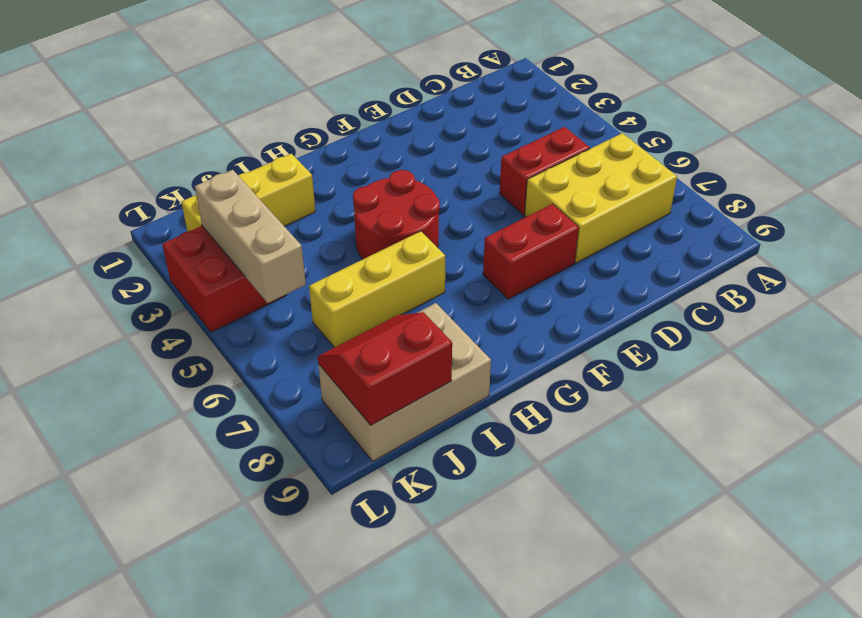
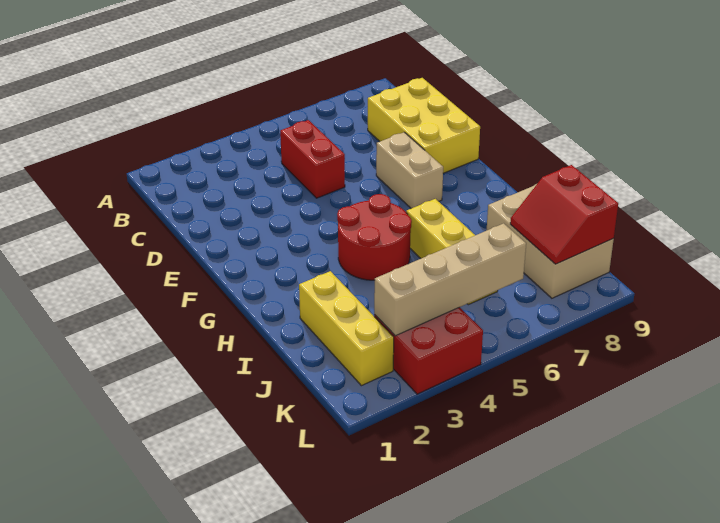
yellow brick B6:D7 level 1 -> yellow brick C8:E9 level 1
red brick E7:F7 level 1 -> tan brick E7:F7 level 1
tan brick K3:K5 level 2 -> tan brick K3:K6 level 2

